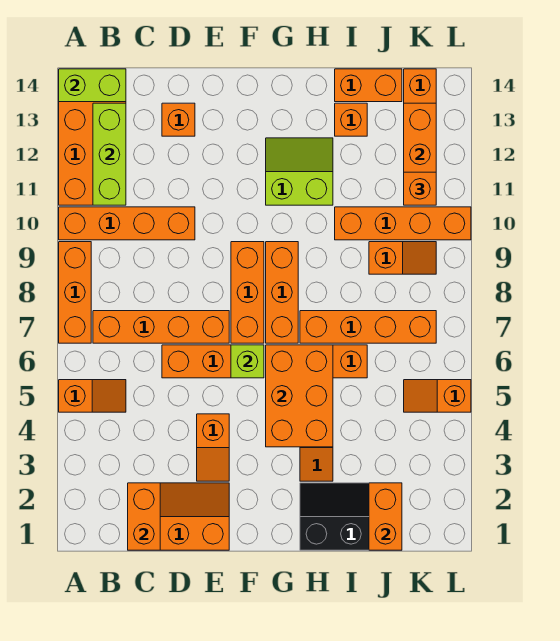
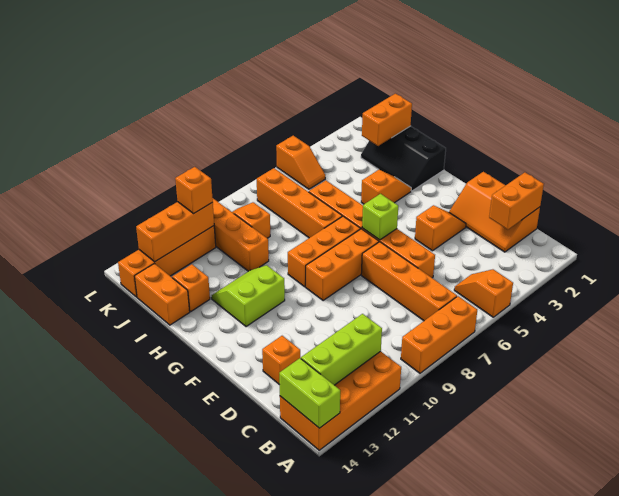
orange brick A10:D10 level 1 -> none
orange brick G4:H6 level 2 -> none
lime slope G11:H12 level 1 top 11 -> lime slope G11:H12 level 1 top G

